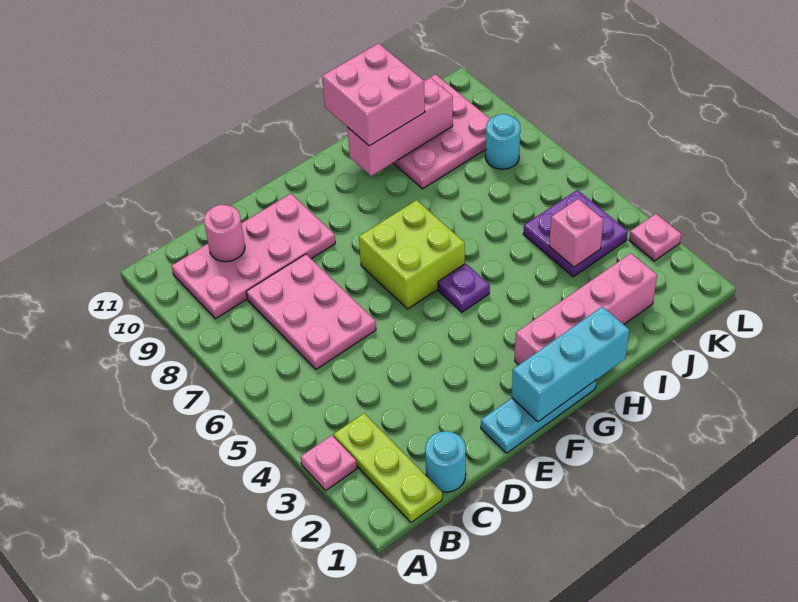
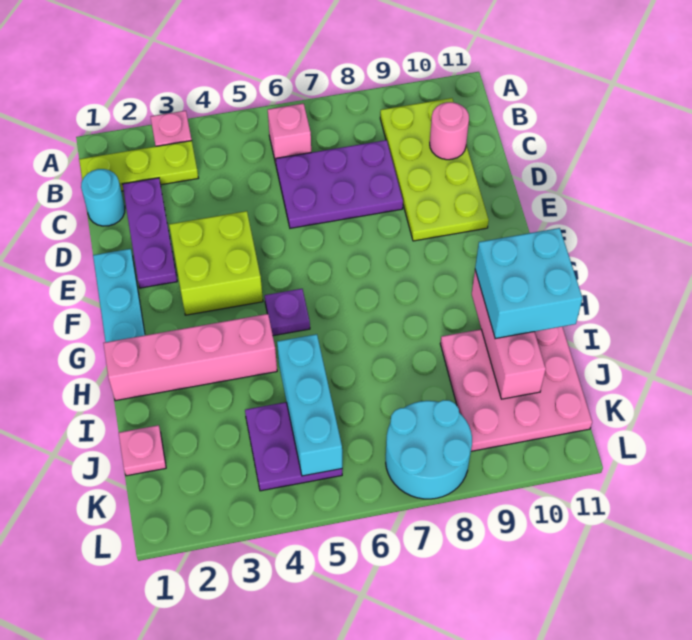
pink plate B9:E10 level 1 -> lime plate B9:E10 level 1
none -> purple plate C2:E2 level 1
pink plate C6:D8 level 1 -> purple plate C6:D8 level 1
cyan brick F1:H1 level 2 -> cyan brick I5:K5 level 2
lime brick F6:G7 level 1 -> lime brick E3:F4 level 1
pink brick G2:J2 level 1 -> pink brick H1:H4 level 1
pink brick H10:I11 level 3 -> cyan brick H10:I11 level 3
pink brick J4 level 2 -> pink brick B6 level 1
cyan round brick K8 level 1 -> cyan round brick K7:L8 level 1
pink plate L3 level 1 -> pink plate J1 level 1

